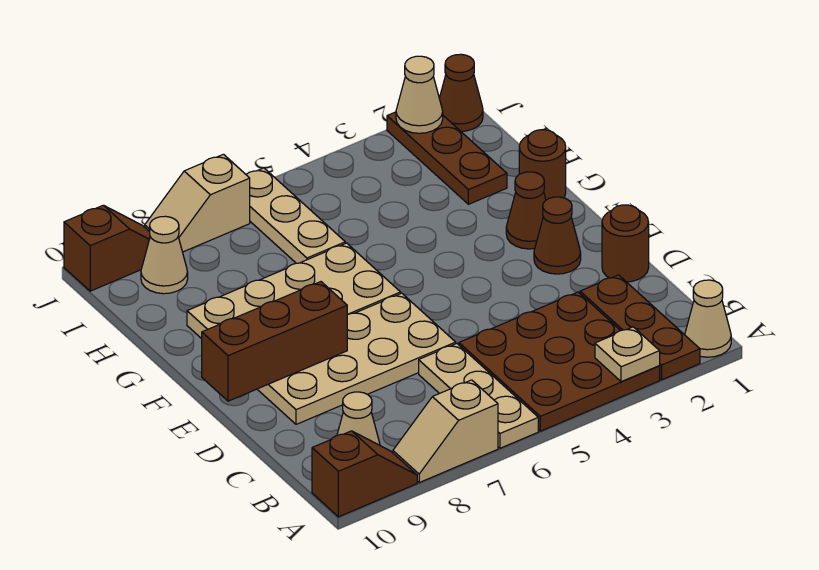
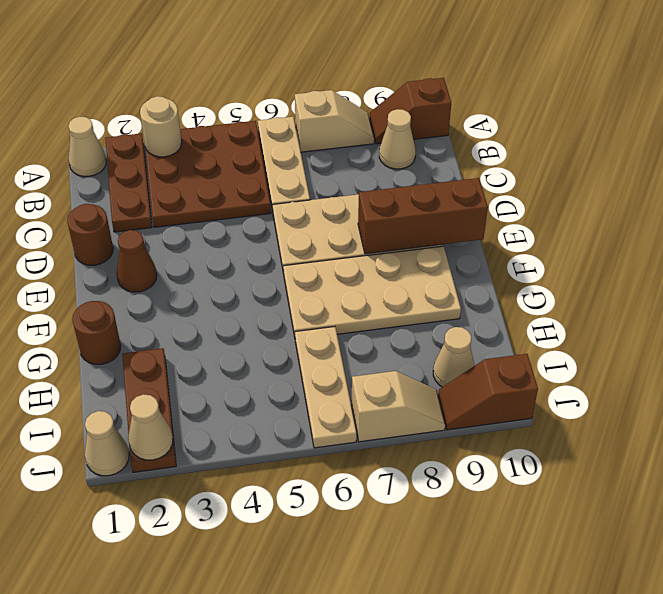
tan plate A3 level 2 -> tan round brick A3 level 2
brown cone F2 level 1 -> none
brown cone J1 level 1 -> tan cone J1 level 1

